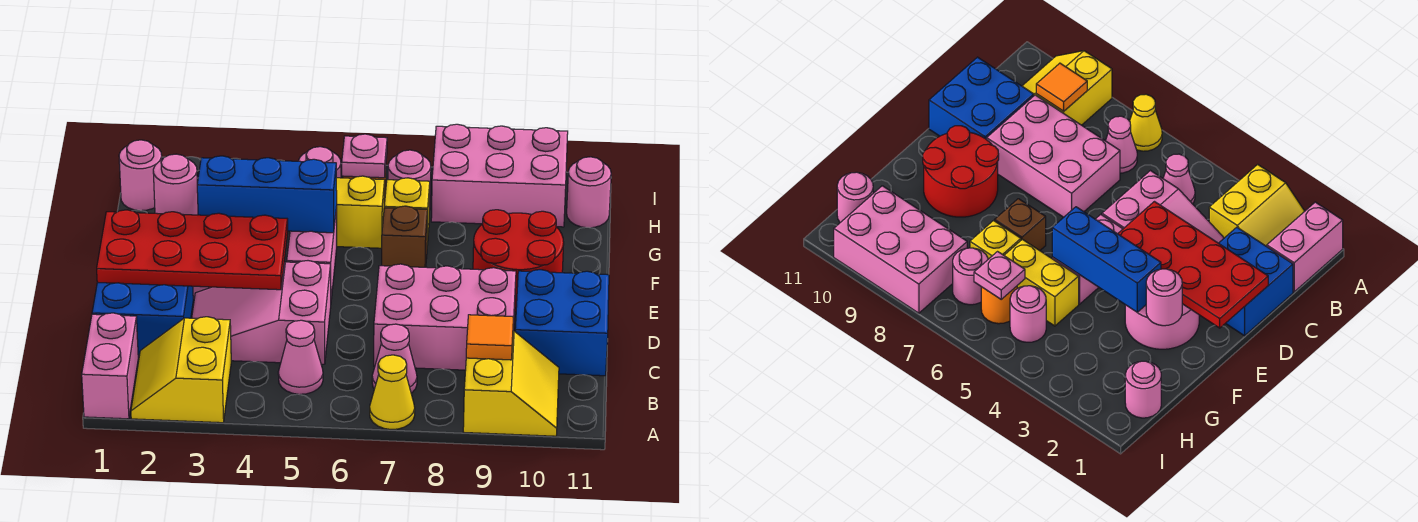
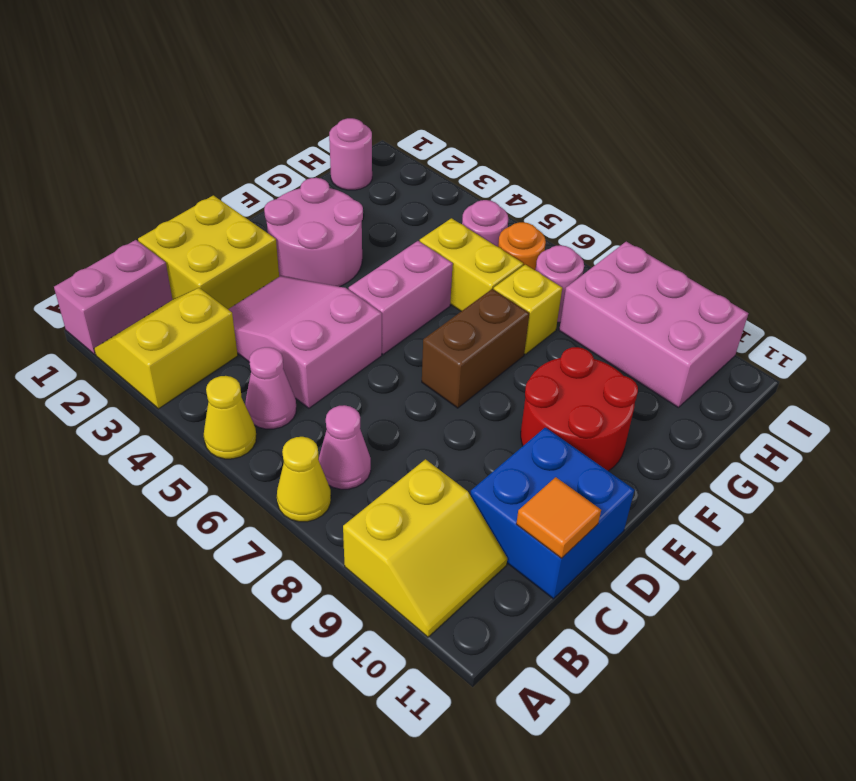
none -> yellow cone A5 level 1
orange tile B9 level 2 -> orange tile C11 level 2
blue brick C1:D2 level 1 -> yellow brick C1:D2 level 1
pink brick C7:D9 level 1 -> none
red plate D1:E4 level 2 -> none
pink round brick F2 level 2 -> none
blue brick F3:F5 level 2 -> none
brown brick F7 level 1 -> brown brick E7:F7 level 1
pink plate H6 level 2 -> none
pink round brick H11 level 1 -> none

